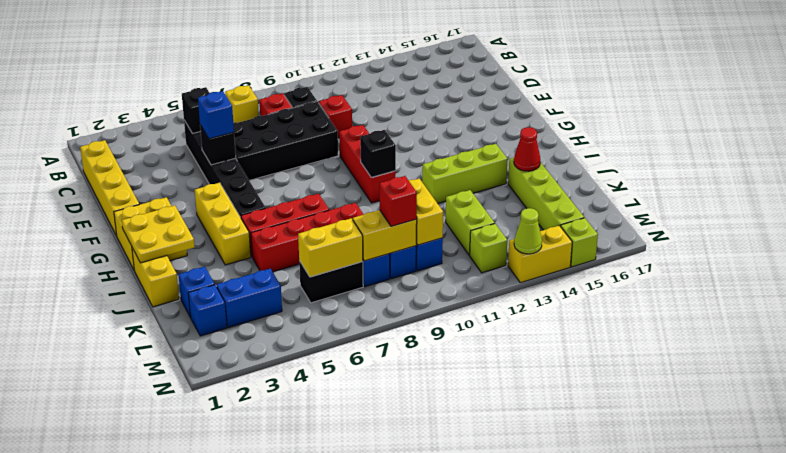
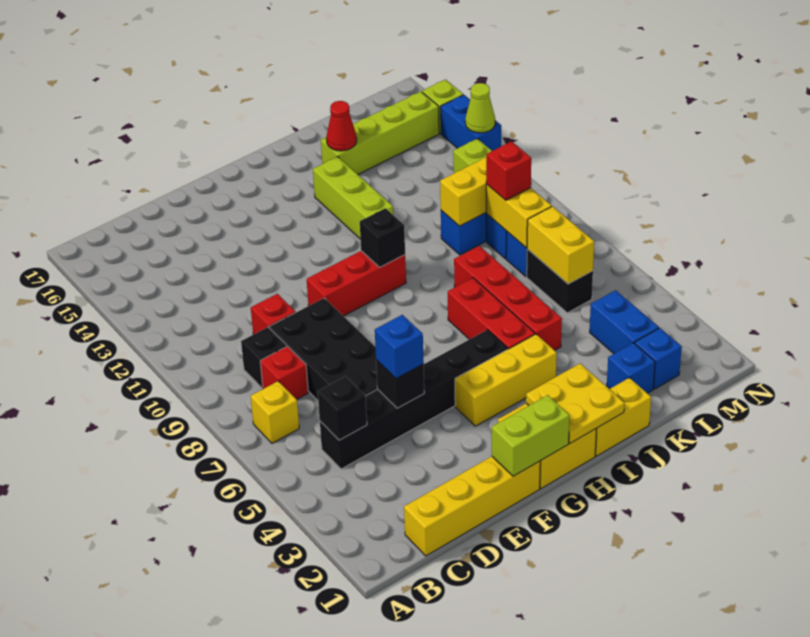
lime brick K12:L12 level 1 -> lime brick F1:G1 level 2
yellow brick N13:N14 level 1 -> blue brick N13:N14 level 1

